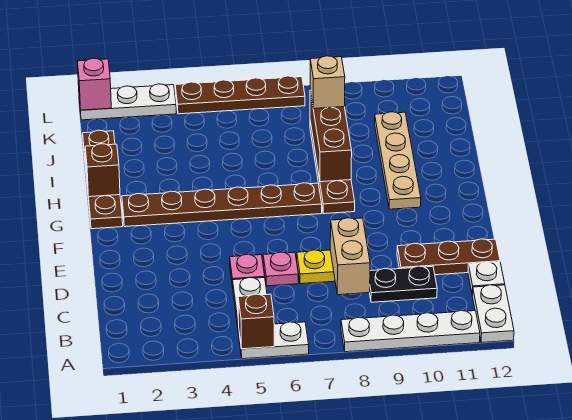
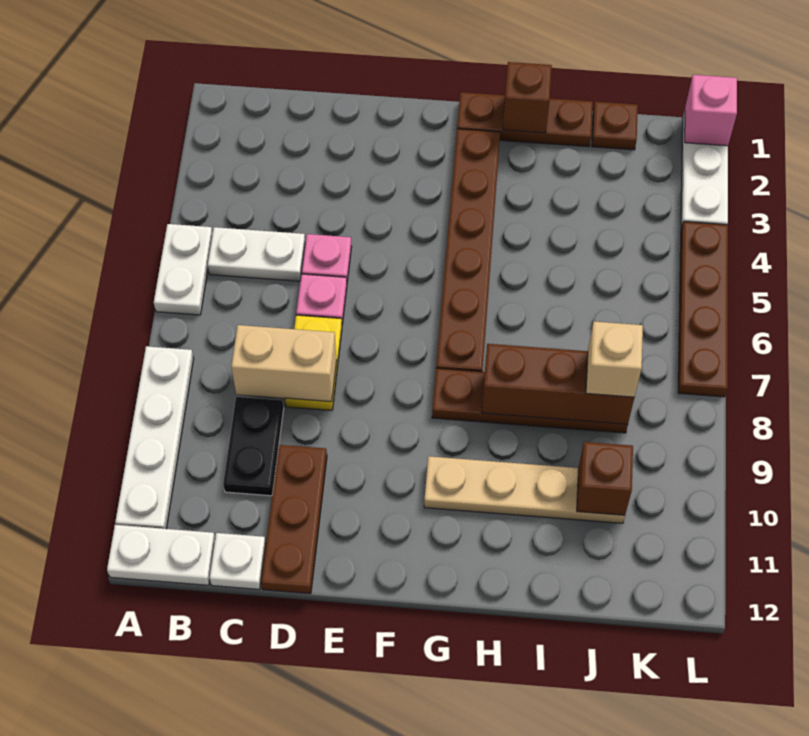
brown brick A5 level 2 -> brown brick J10 level 2

